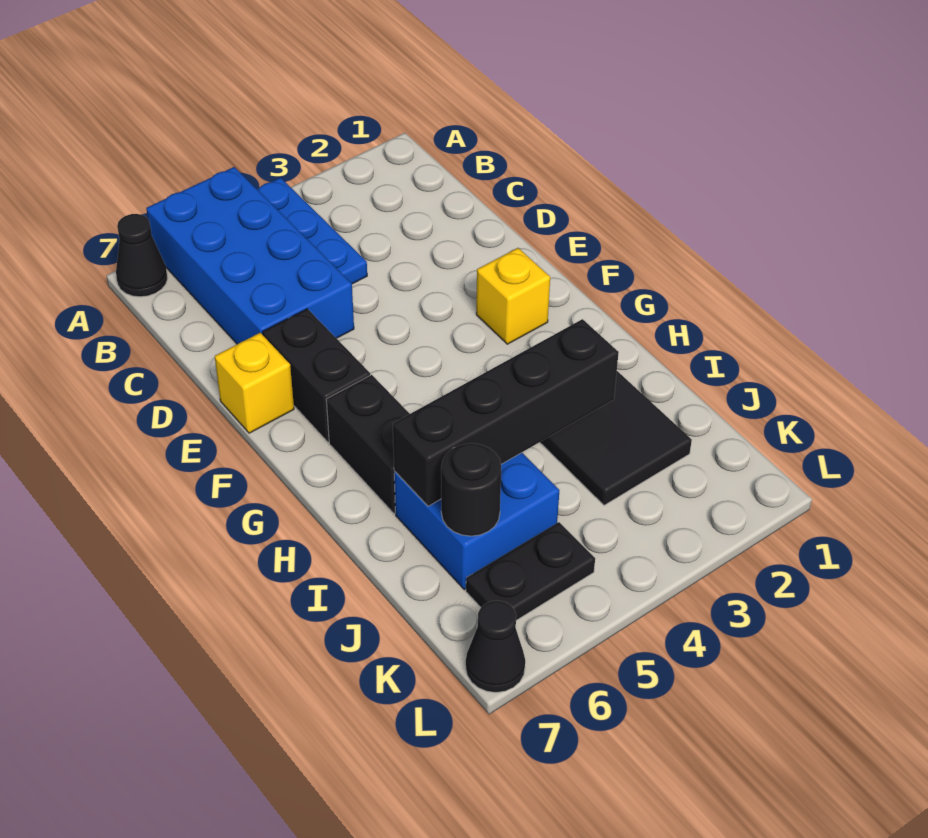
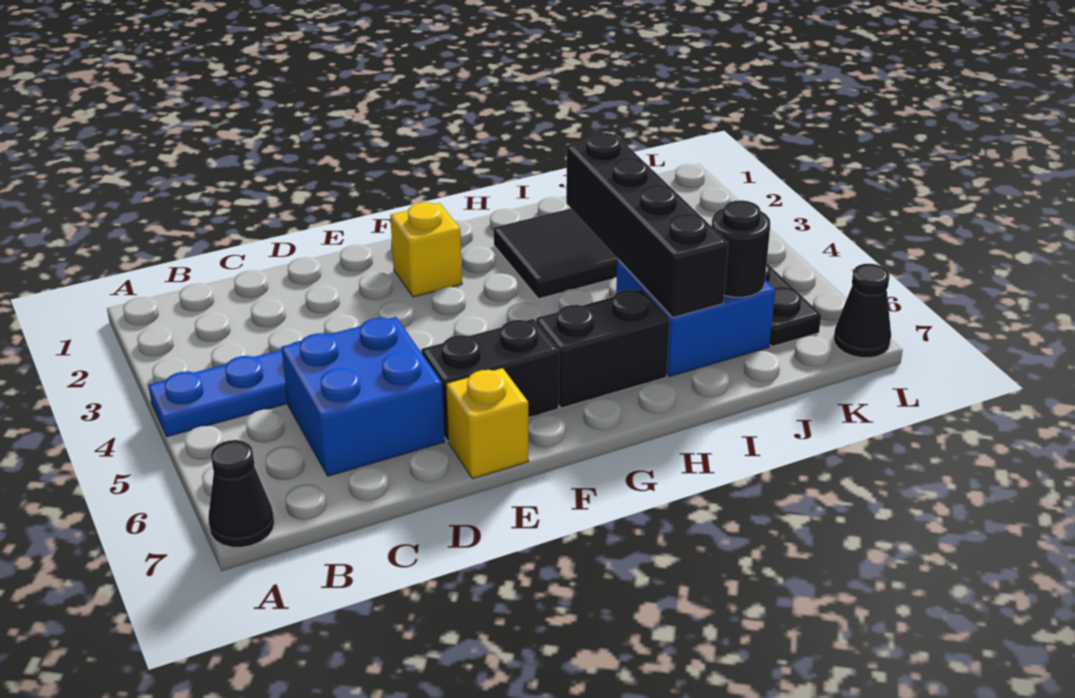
blue brick A5:D6 level 1 -> blue brick C5:D6 level 1

